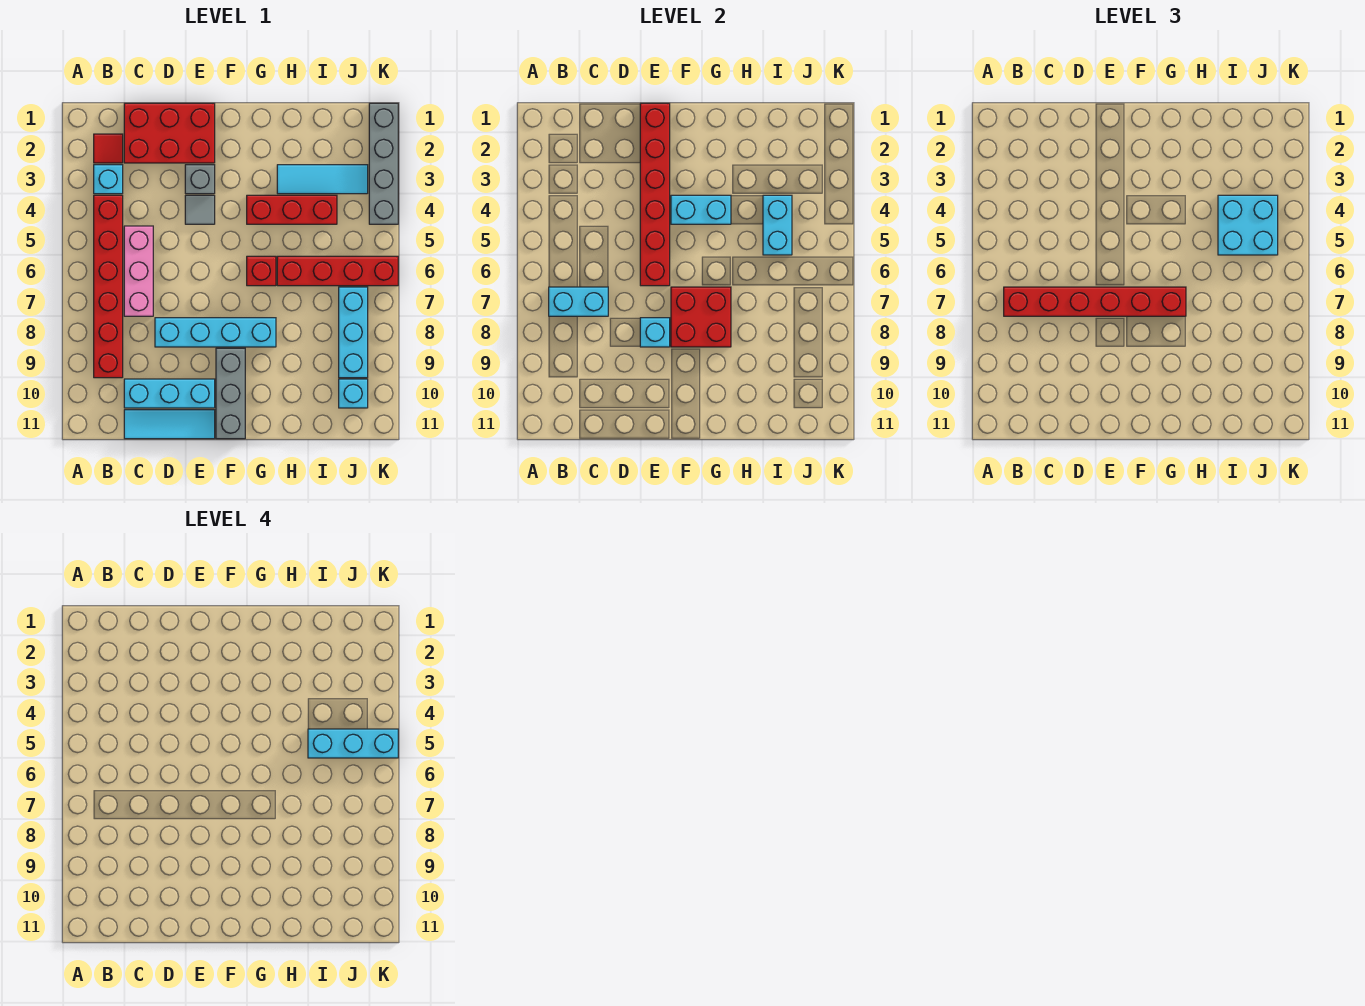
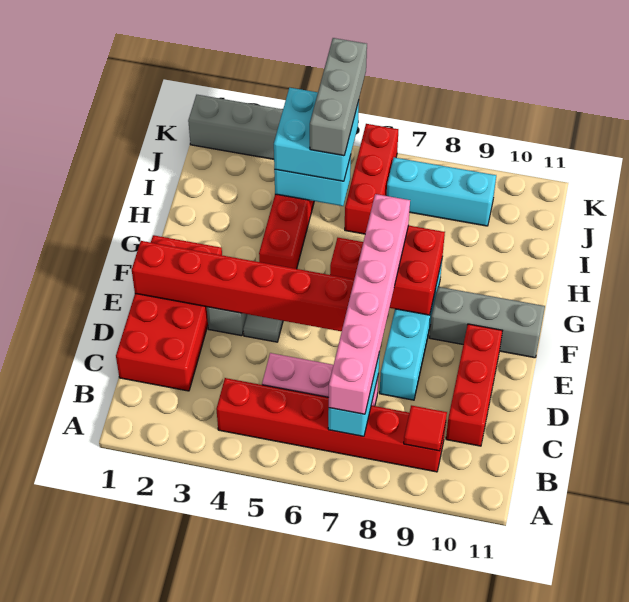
red tile B2 level 1 -> red tile B9 level 2
cyan brick B3 level 1 -> none
red brick B7:G7 level 3 -> pink brick B7:G7 level 3
red brick C1:E2 level 1 -> red brick C1:F2 level 1
cyan brick C10:E10 level 1 -> red brick C10:E10 level 1
cyan tile C11:E11 level 1 -> none
cyan brick E8 level 2 -> none
cyan brick F4:G4 level 2 -> none
cyan tile H3:J3 level 1 -> none
red brick H6:K6 level 1 -> red brick I6:K6 level 1
cyan brick I5:K5 level 4 -> grey brick I5:K5 level 4
cyan brick J10 level 1 -> none

